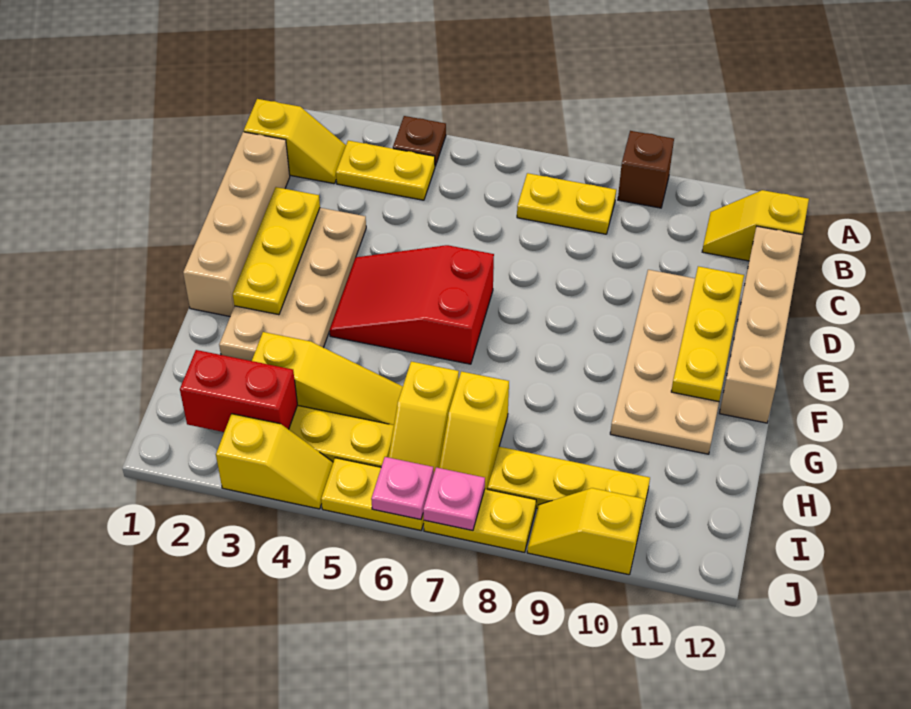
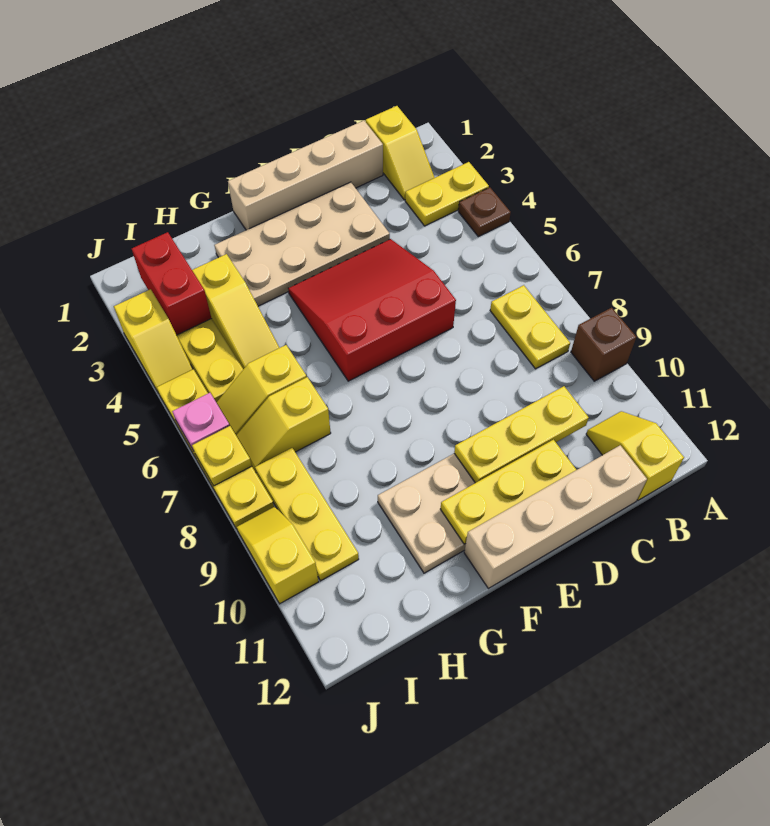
yellow plate B3:B4 level 1 -> yellow plate A3:B3 level 1
yellow plate D2:F2 level 2 -> yellow plate C10:E10 level 2
red slope E4:F6 level 1 top 6 -> red slope D4:F6 level 1 top 6
pink plate J7 level 2 -> yellow plate J7 level 2

